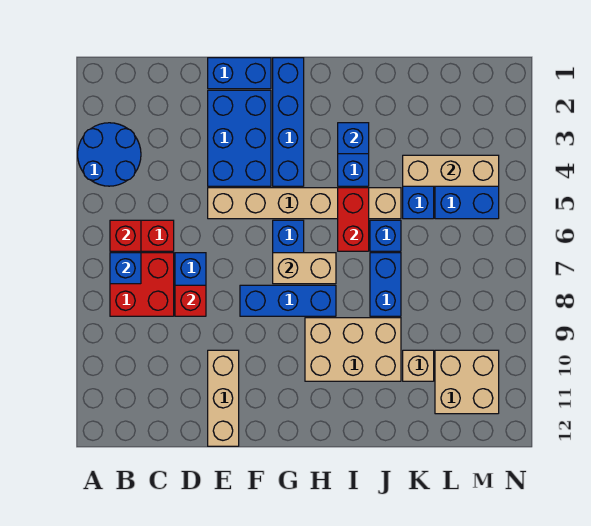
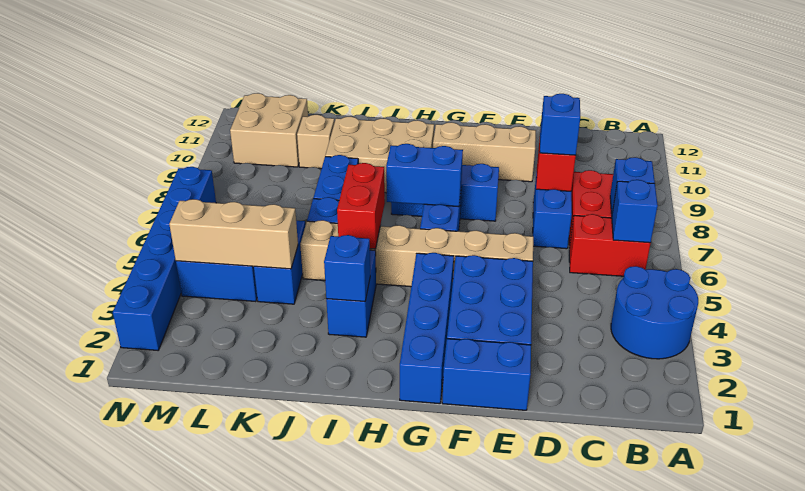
red brick B6 level 2 -> blue brick B6 level 2
none -> blue brick D8 level 3
tan brick E10:E12 level 1 -> tan brick E10:G10 level 1
tan brick G7:H7 level 2 -> blue brick G7:H7 level 2
none -> blue brick N2:N7 level 1

